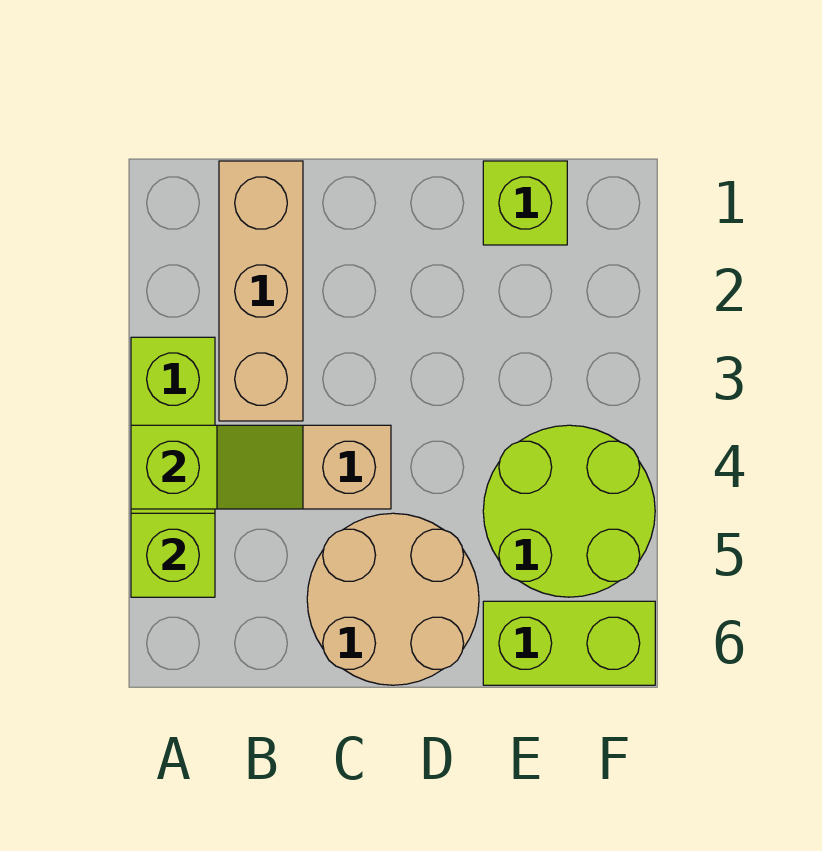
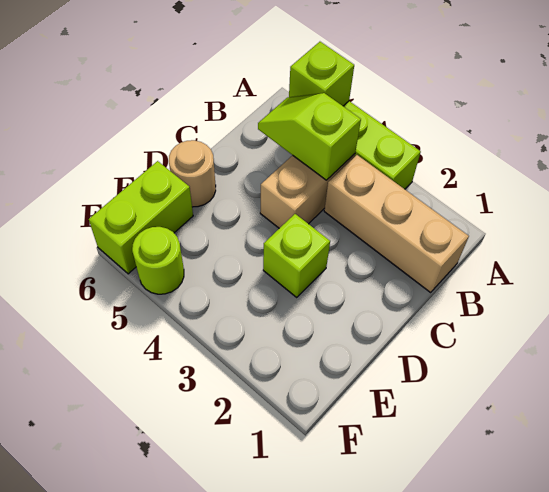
lime slope A4:B4 level 2 top A -> lime slope B4:B5 level 2 top 4
tan round brick C5:D6 level 1 -> tan round brick D6 level 1
lime brick E1 level 1 -> lime brick D3 level 1
lime round brick E4:F5 level 1 -> lime round brick F5 level 1

